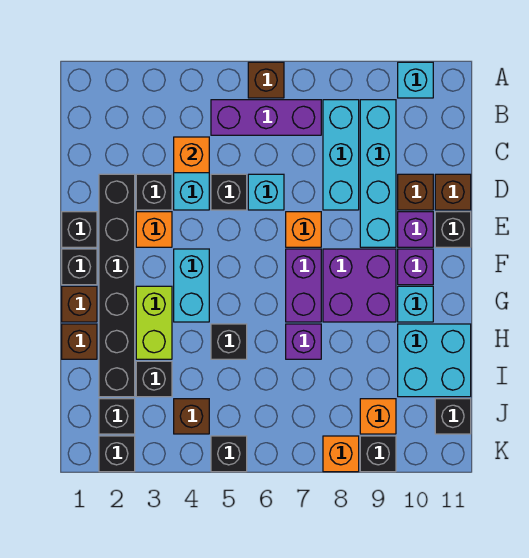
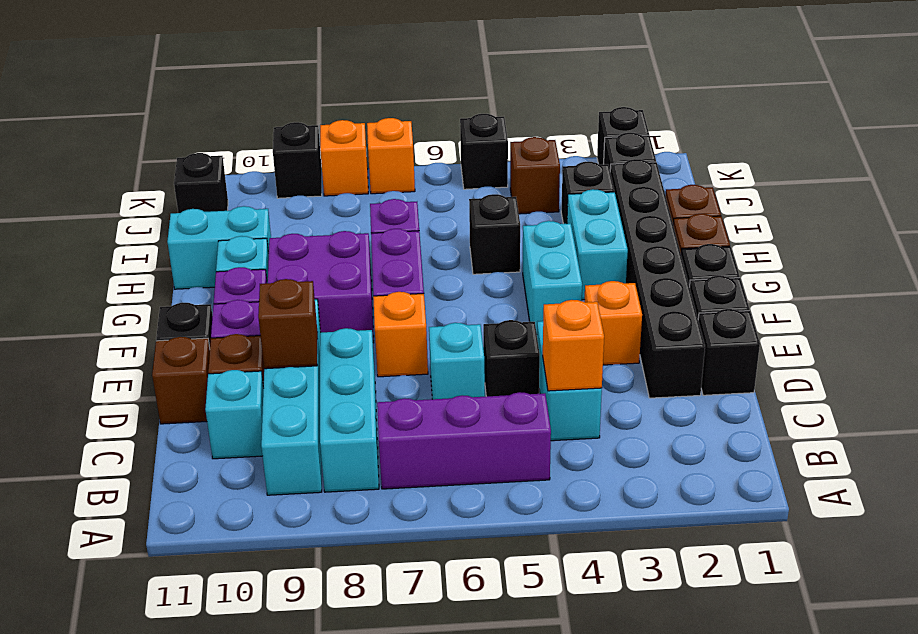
brown brick A6 level 1 -> brown brick D9 level 2
cyan brick A10 level 1 -> cyan brick C10 level 1
black brick D3 level 1 -> black brick D1 level 1
lime brick G3:H3 level 1 -> cyan brick G3:H3 level 1
cyan brick H10:I11 level 1 -> cyan brick H10:H11 level 1
orange brick J9 level 1 -> orange brick K7 level 1

